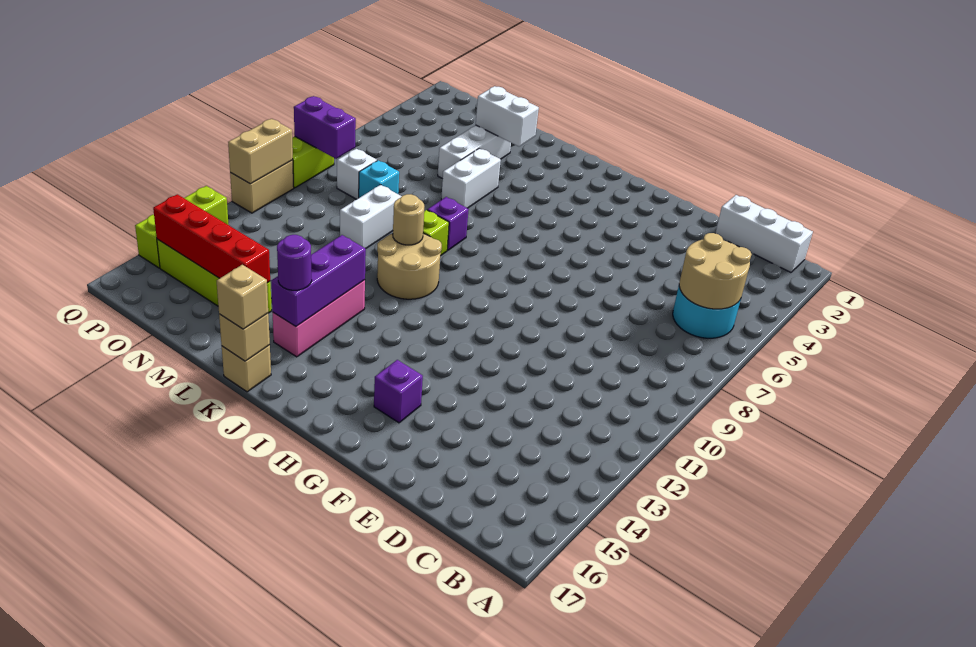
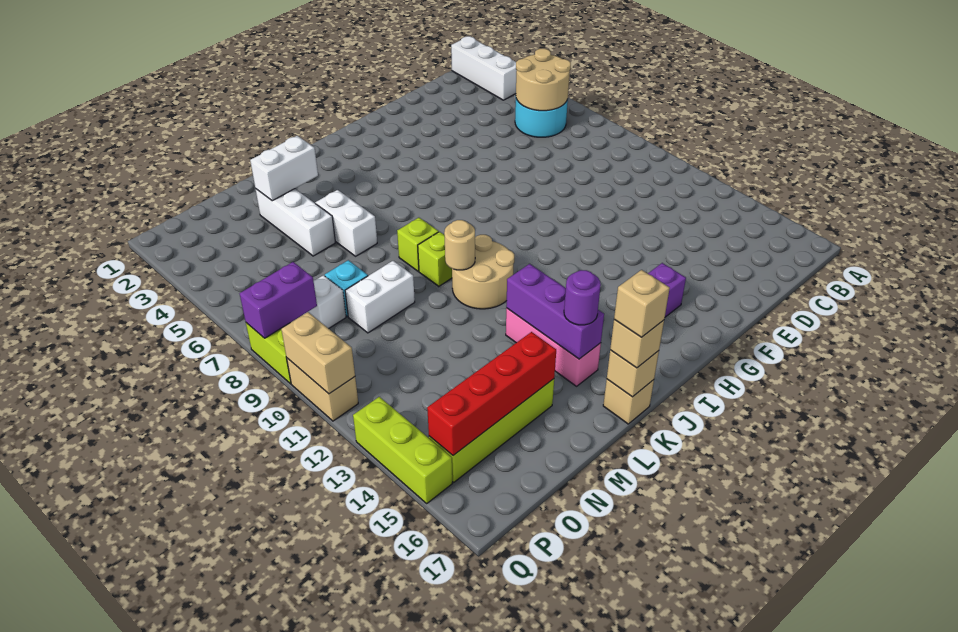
white brick B1:D1 level 1 -> white brick B1:B3 level 1
purple brick K8 level 1 -> lime brick K8 level 1
none -> tan brick K17 level 4
white brick M9:M10 level 1 -> white brick M9:N9 level 1

